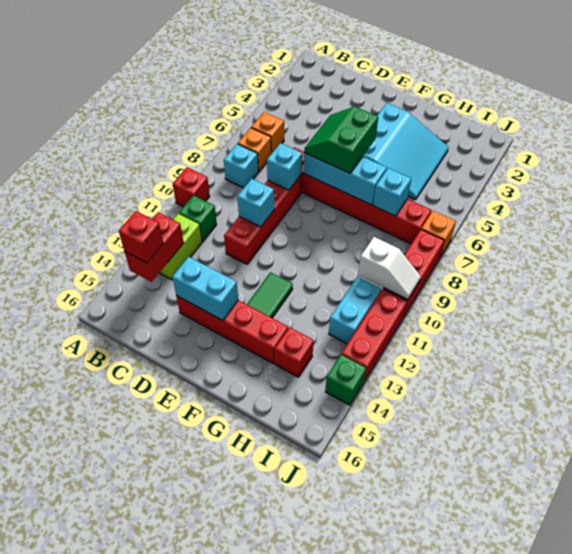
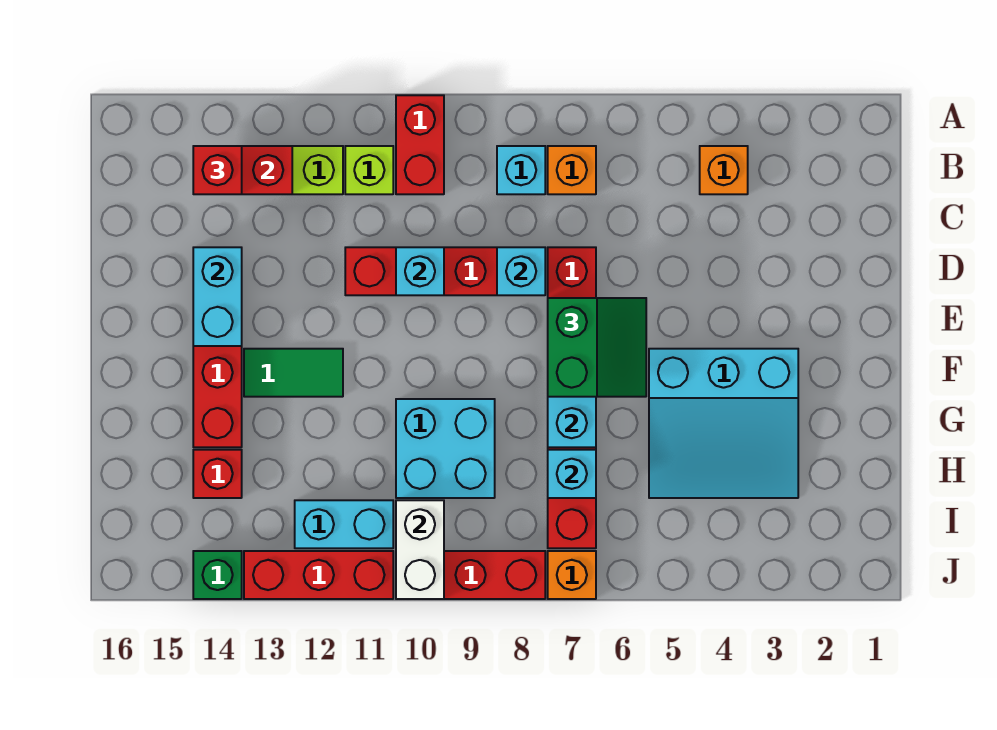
red brick A10 level 1 -> red brick A10:B10 level 1
orange brick B6 level 1 -> orange brick B4 level 1
green brick B11 level 1 -> lime brick B11 level 1
green slope E6:F7 level 3 top F -> green slope E6:F7 level 3 top 7
none -> cyan brick G9:H10 level 1
white slope I10:J10 level 2 top I -> white brick I10:J10 level 2

